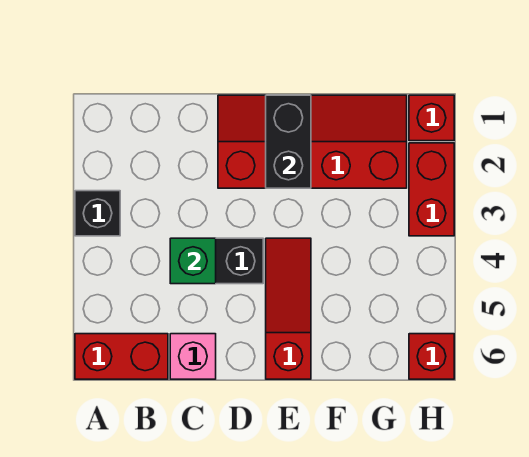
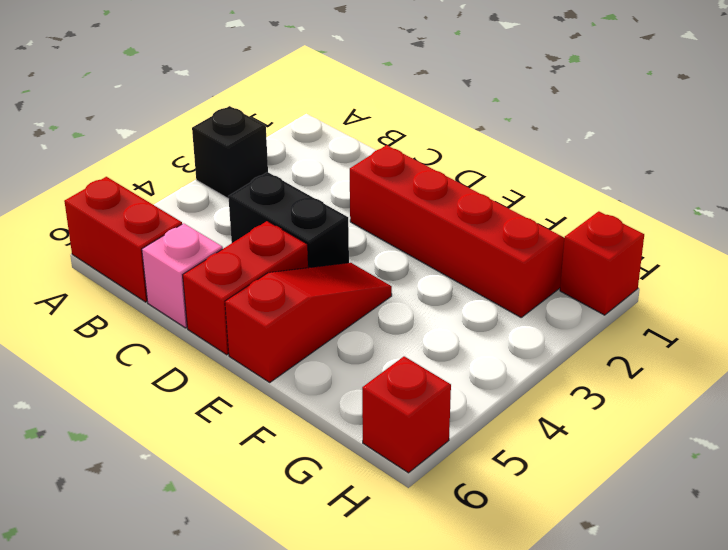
green brick C4 level 2 -> none
black brick E1:E2 level 2 -> none
red brick H2:H3 level 1 -> red brick D5:D6 level 1

